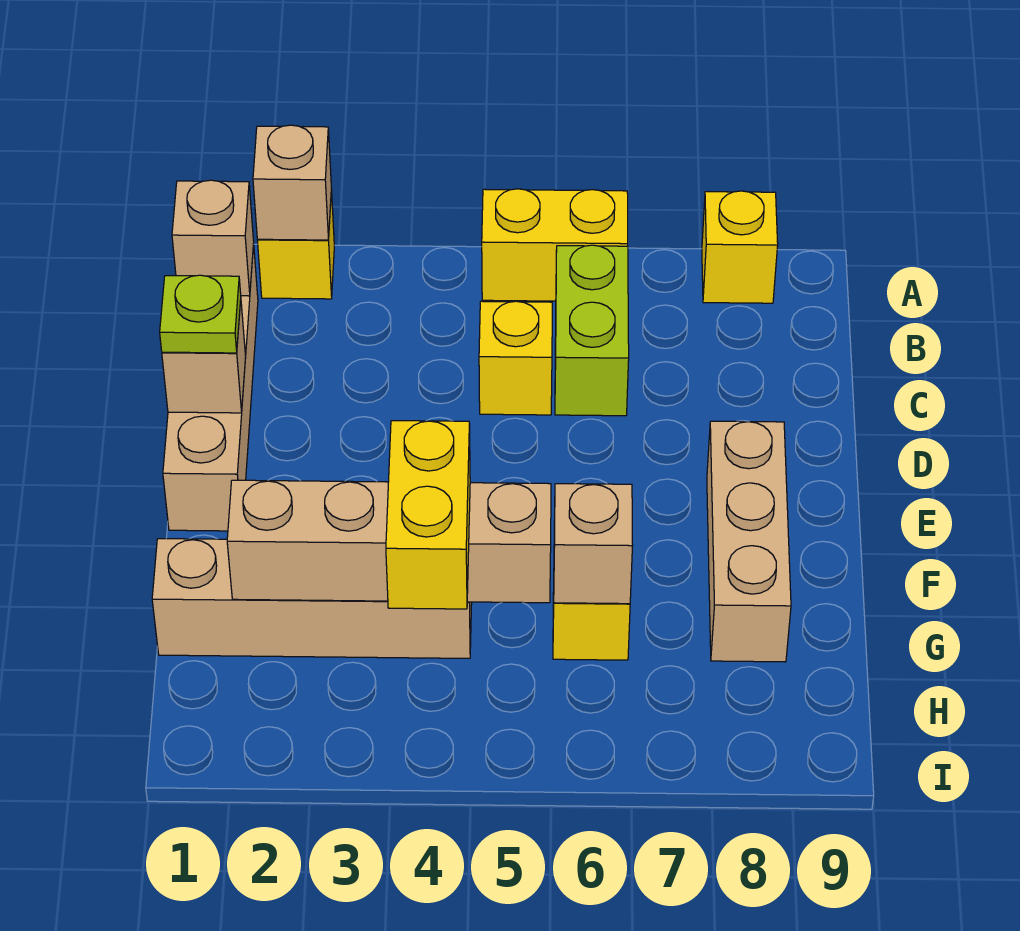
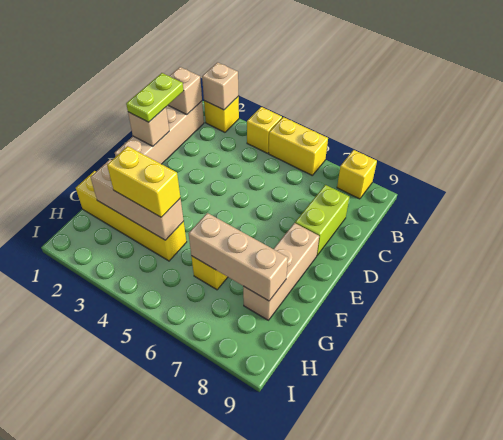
lime brick B6:C6 level 1 -> lime brick C8:D8 level 1
yellow brick C5 level 1 -> yellow brick A4 level 1
lime plate D1 level 3 -> lime plate C1:D1 level 3
tan brick G1:G4 level 1 -> yellow brick G1:G4 level 1
tan brick G2:G5 level 2 -> tan brick G2:G4 level 2
yellow brick G4:H4 level 3 -> yellow brick G3:G4 level 3
tan brick G6 level 2 -> tan brick G6:G8 level 2

